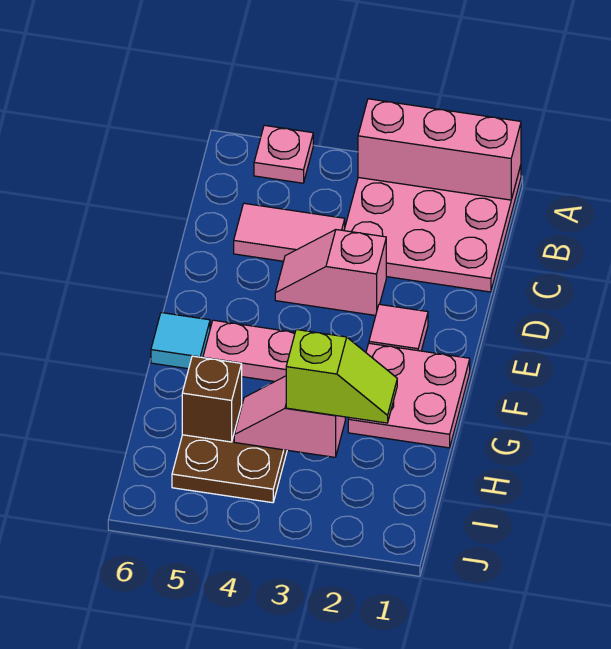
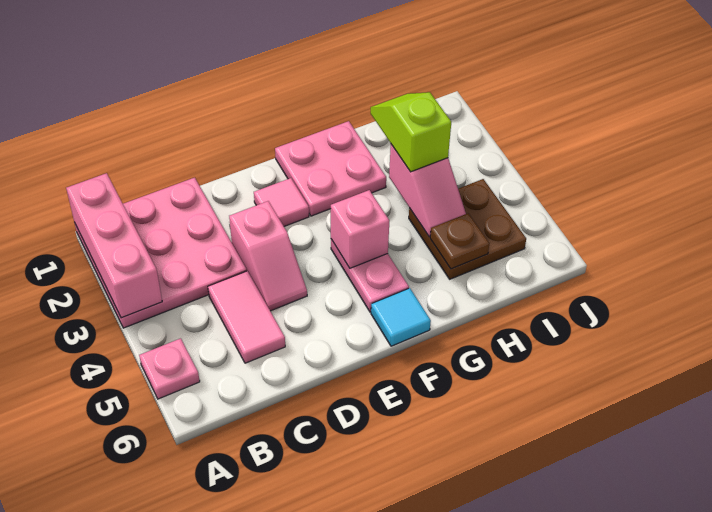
none -> pink brick F4 level 2
brown brick H5 level 2 -> brown plate H5 level 2

